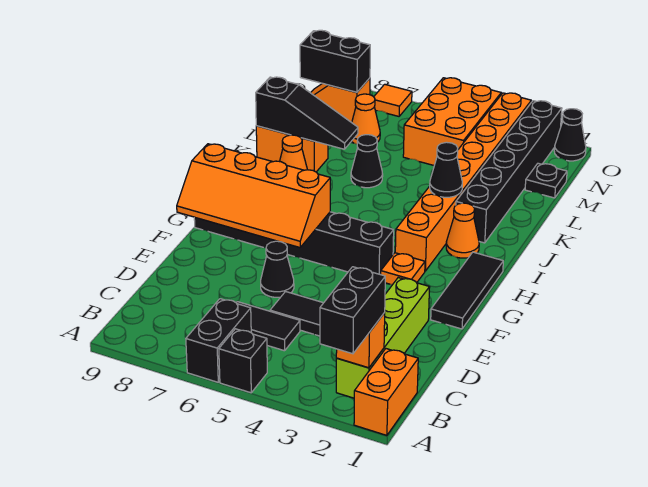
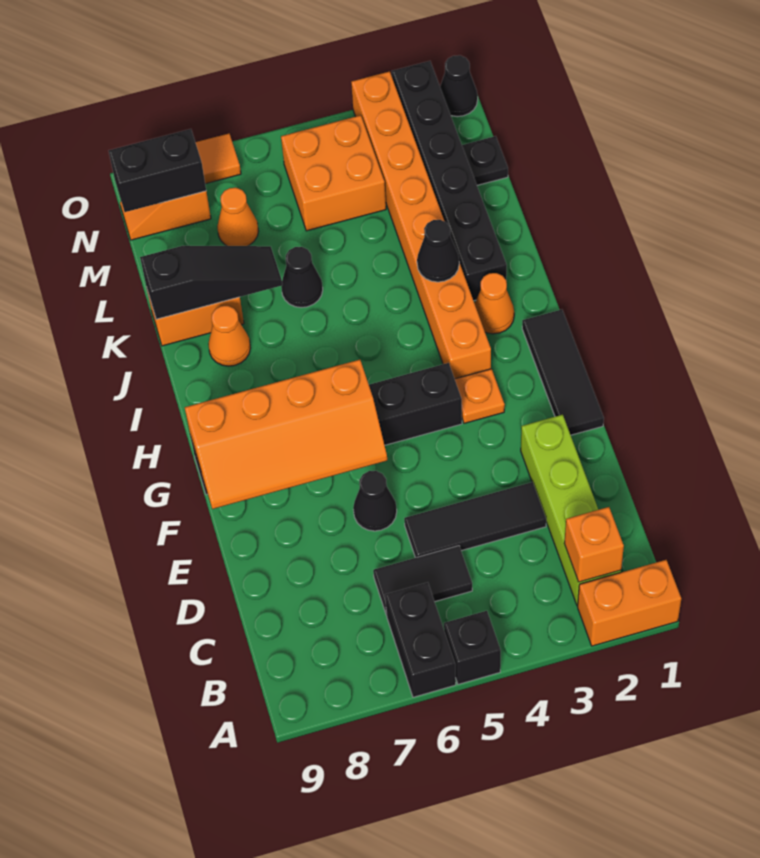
orange brick A1:B1 level 1 -> orange brick A1:A2 level 1
black brick A2:B2 level 3 -> none
orange brick M4:O5 level 1 -> orange brick M4:N5 level 1

